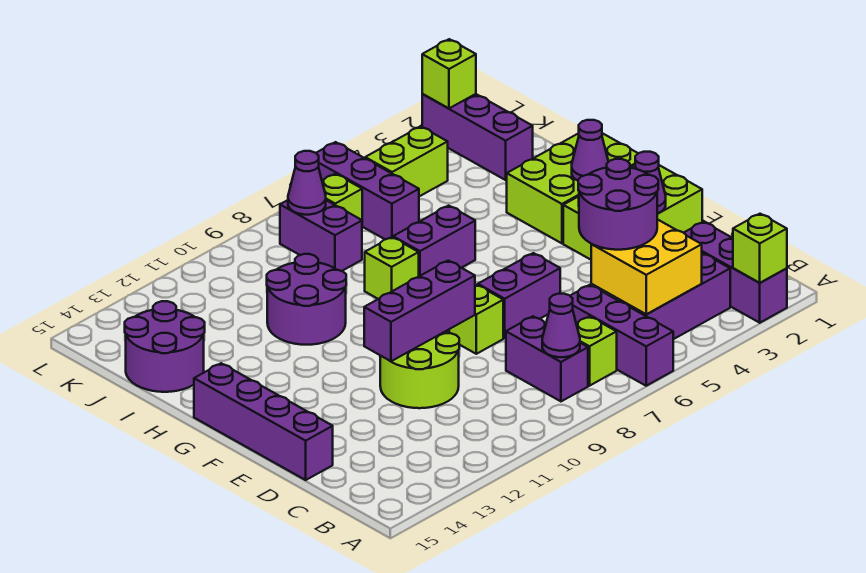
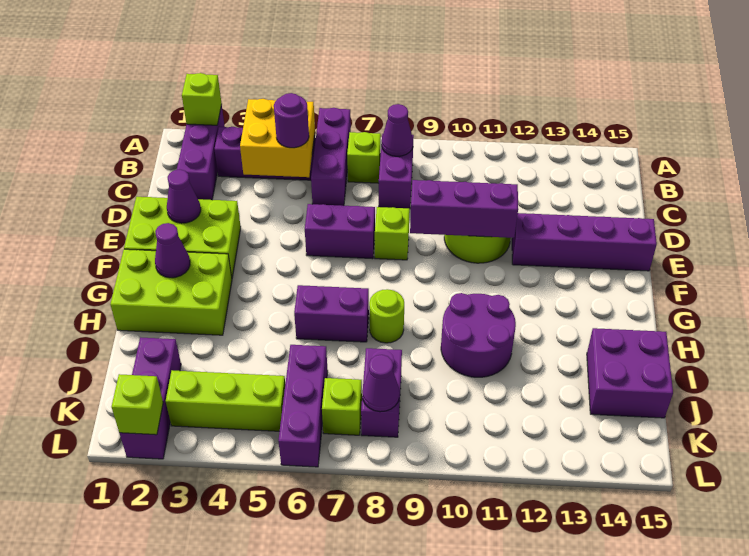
purple round brick C4:D5 level 3 -> purple round brick C5 level 3
purple brick D15:G15 level 1 -> purple brick E12:E15 level 1
lime brick H8 level 1 -> lime round brick H8 level 1
purple round brick I14:J15 level 1 -> purple brick I14:J15 level 1
lime brick K4:K5 level 1 -> lime brick K3:K5 level 1

